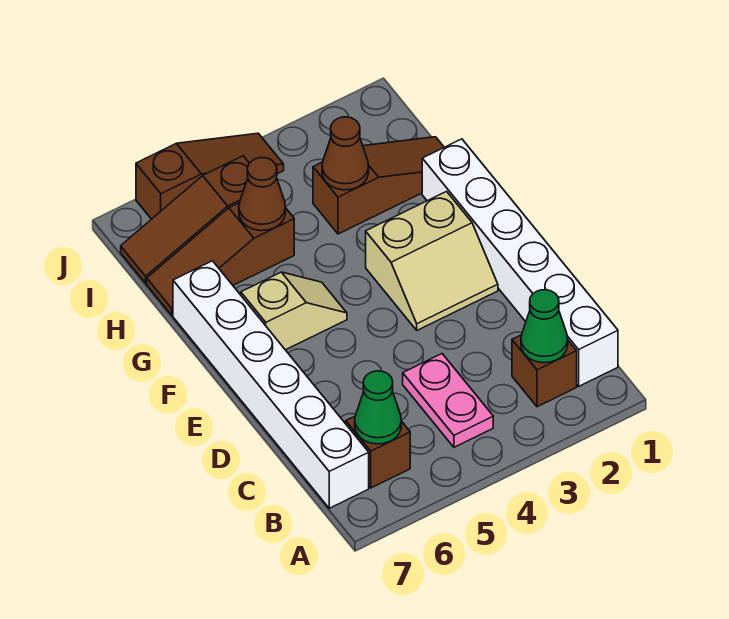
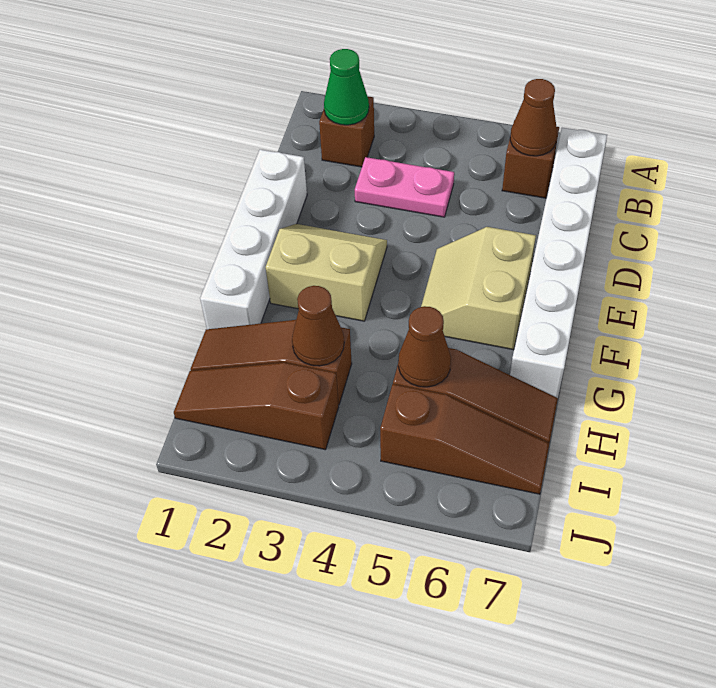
white brick B1:G1 level 1 -> white brick D1:G1 level 1
pink plate B4:C4 level 1 -> pink plate C3:C4 level 1
green cone B6 level 2 -> brown cone B6 level 2
tan slope F5:F6 level 1 top 6 -> tan slope E5:F6 level 1 top 6
brown slope J4:J6 level 1 top 6 -> brown slope I1:I3 level 1 top 3

